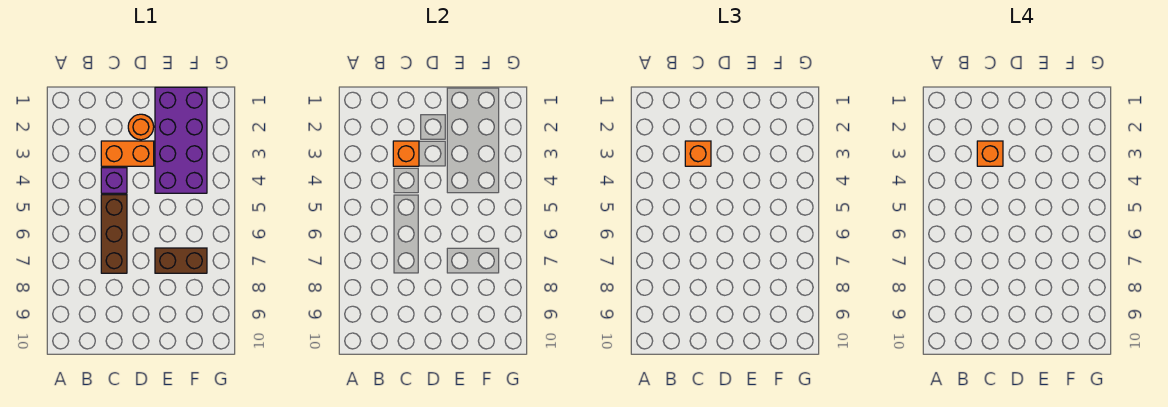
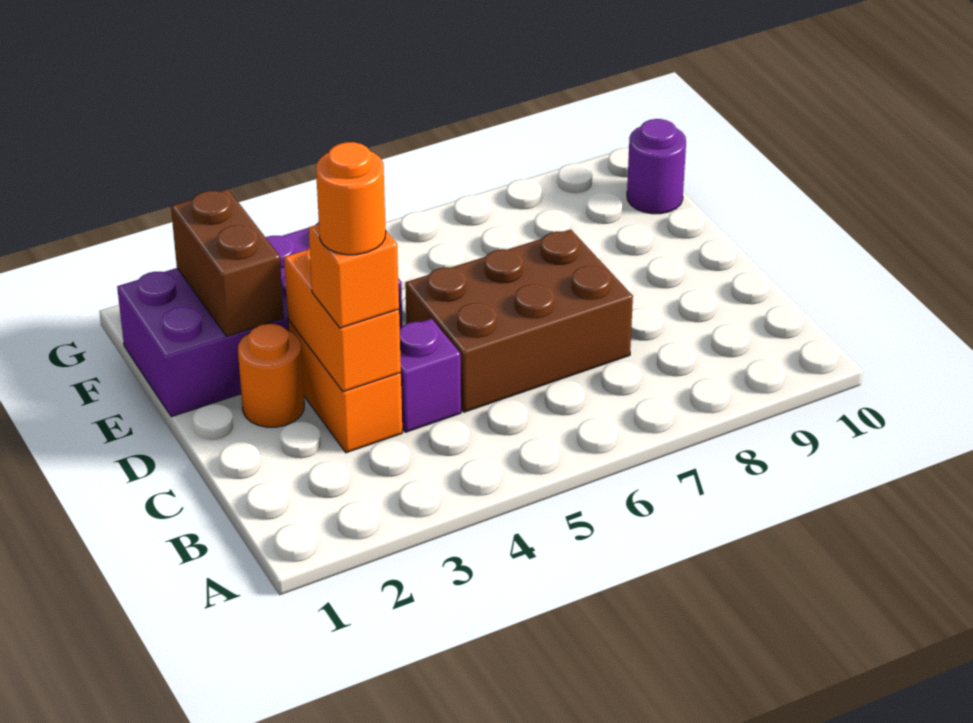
orange brick C3 level 2 -> orange brick C3:D3 level 2
orange brick C3 level 4 -> orange round brick C3 level 4
brown brick C5:C7 level 1 -> brown brick C5:D7 level 1
brown brick E7:F7 level 1 -> brown brick E2:F2 level 2
none -> purple round brick F10 level 1

